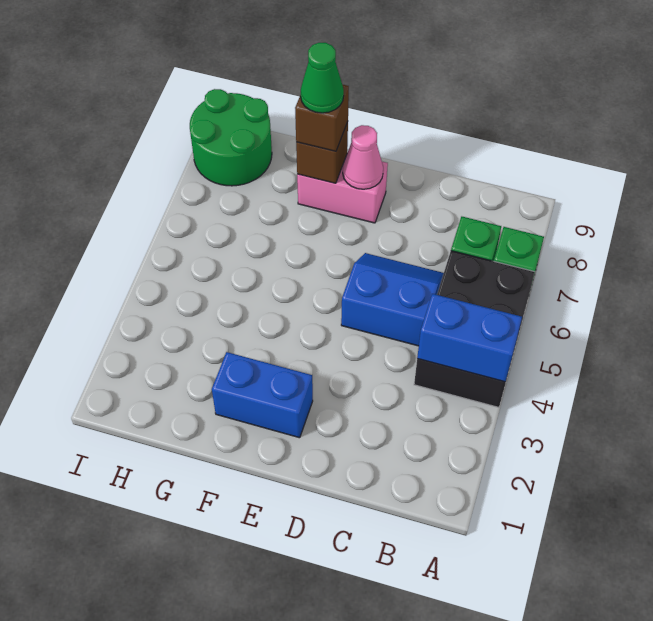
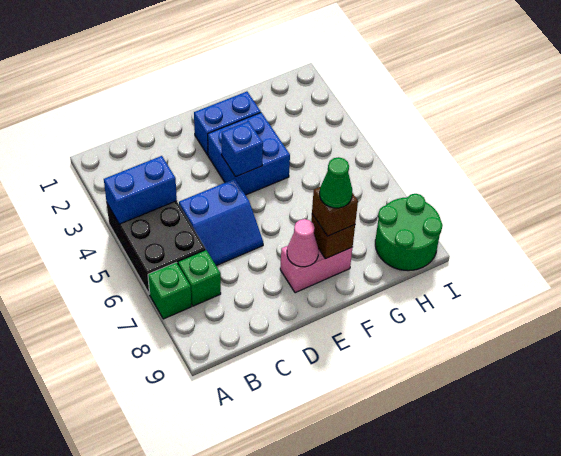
none -> blue brick E3:F4 level 1
none -> blue brick E4 level 2

